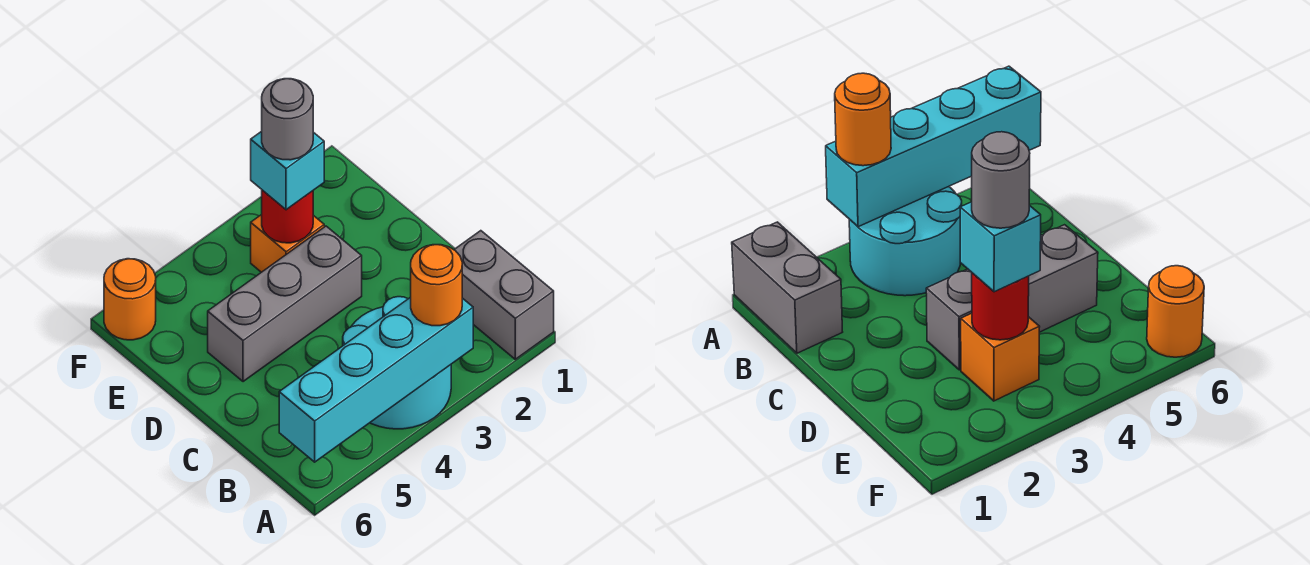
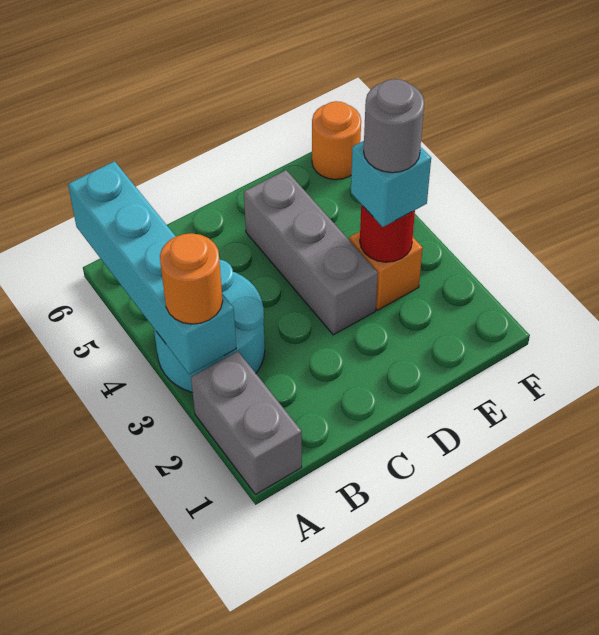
grey brick A1:B1 level 1 -> grey brick A1:A2 level 1

